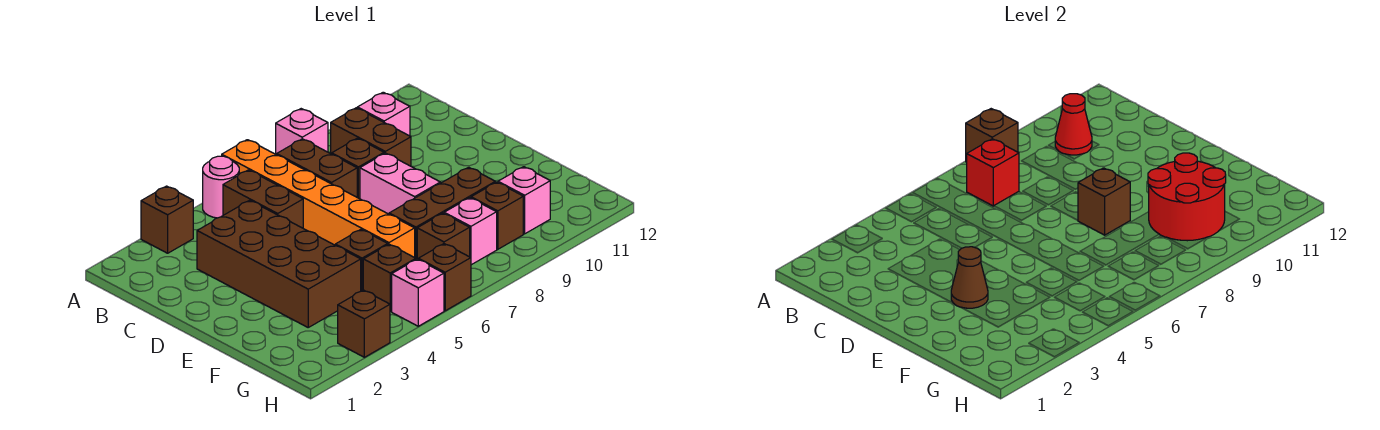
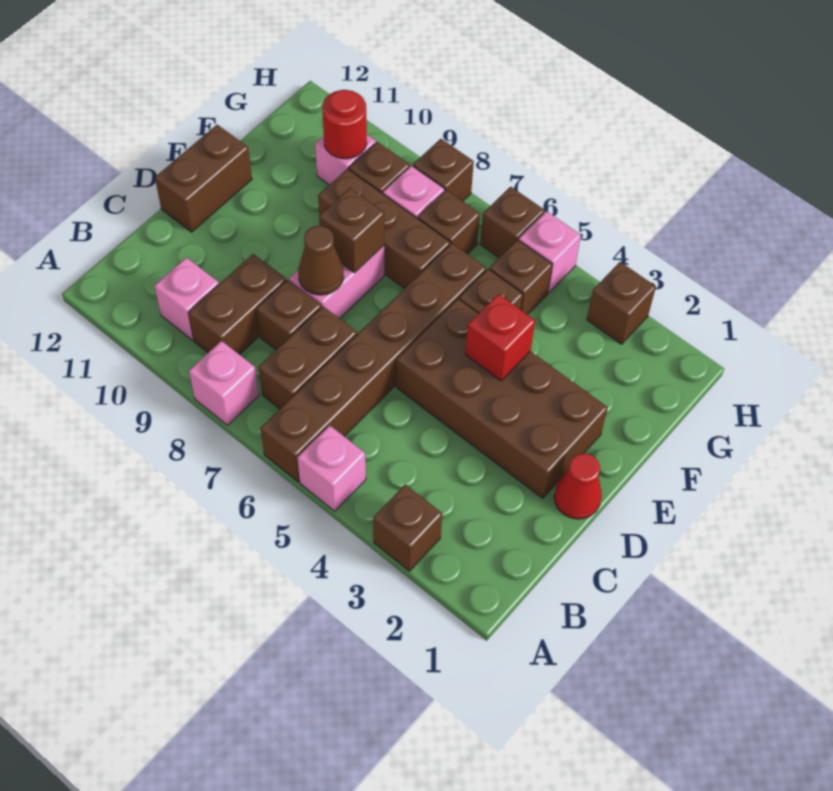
pink round brick A5 level 1 -> pink brick A5 level 1
orange brick A6:F6 level 1 -> brown brick A6:F6 level 1
brown brick A8 level 2 -> brown brick H8 level 1
brown brick B5:C5 level 1 -> brown brick D12:E12 level 1
red brick B7 level 2 -> red brick E4 level 2
red cone B10 level 2 -> red cone D1 level 1
brown brick C3:F4 level 1 -> brown brick D2:E5 level 1
brown cone E3 level 2 -> brown cone D8 level 2
red round brick F9:G10 level 2 -> red round brick G10 level 2

